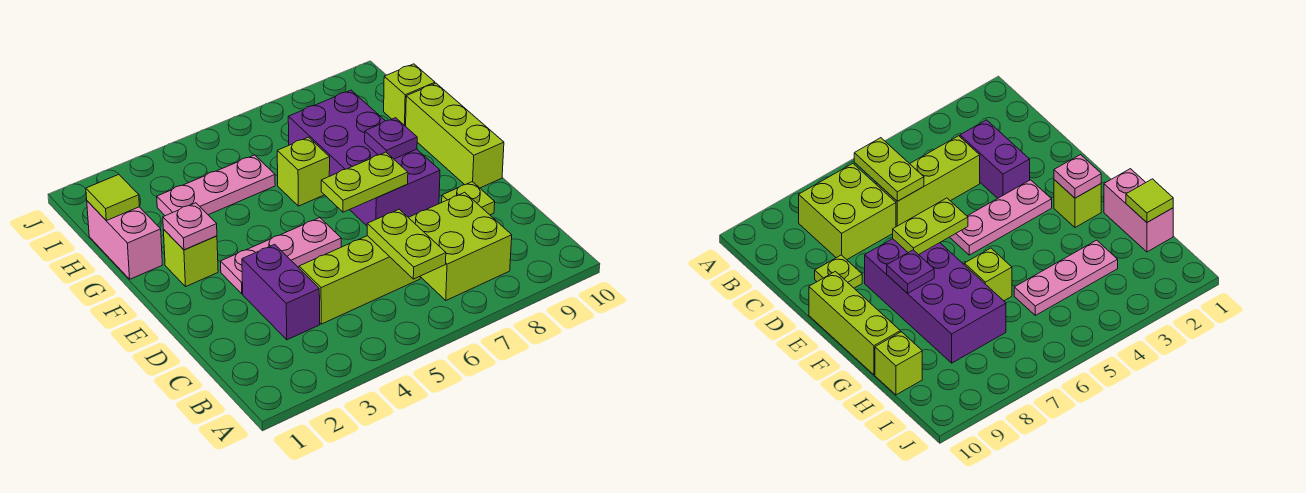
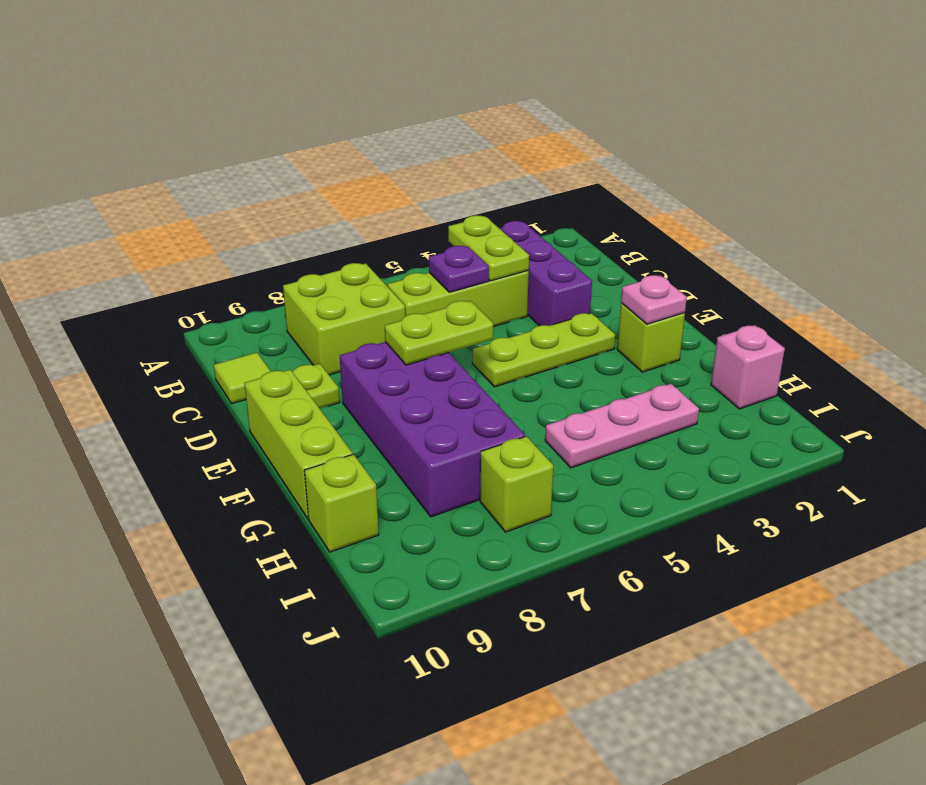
lime plate B6:C6 level 2 -> lime plate B4:C4 level 2
purple brick C3:D3 level 1 -> purple brick B3:D3 level 1
pink plate E3:E5 level 1 -> lime plate E3:E5 level 1
purple plate F8 level 2 -> purple plate C5 level 2
pink brick G1:H1 level 1 -> pink brick H1 level 1
lime brick G6 level 1 -> lime brick I7 level 1
lime tile H1 level 2 -> lime tile C10 level 1

